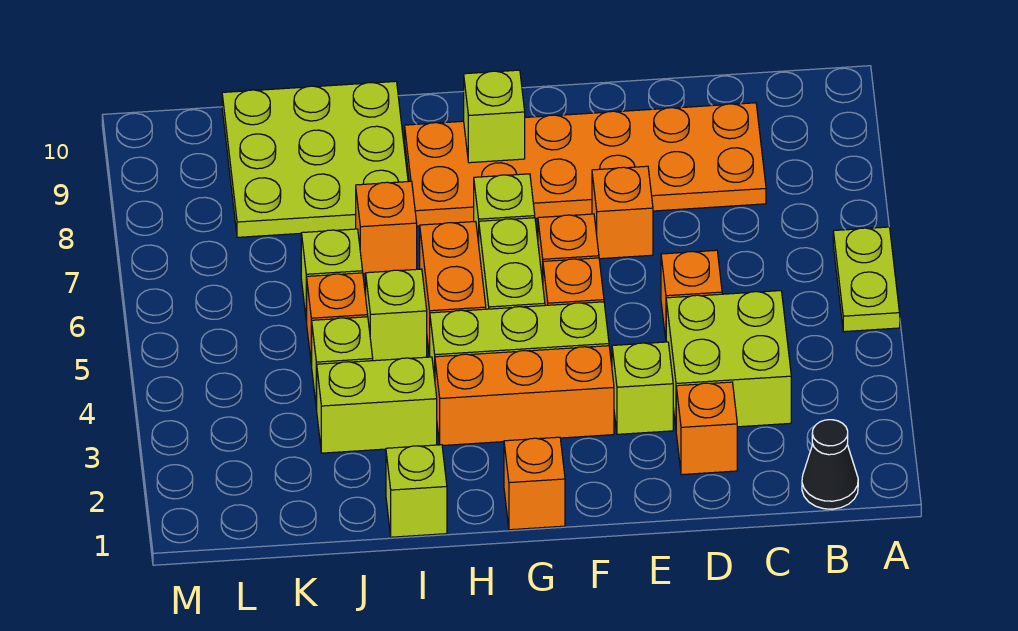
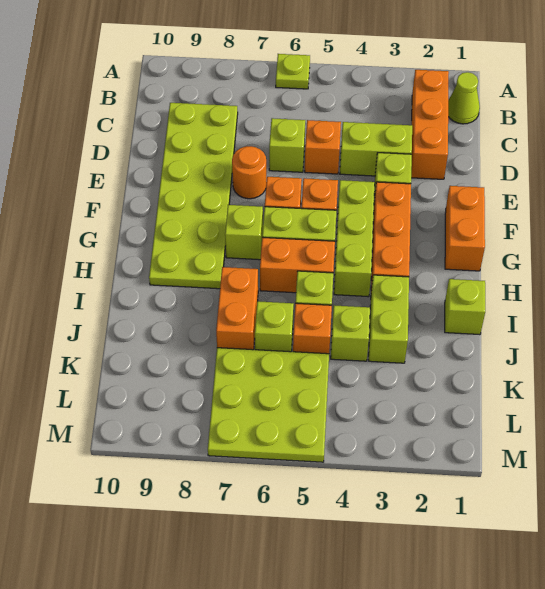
lime plate A5:A6 level 1 -> lime plate A6 level 1
black cone B1 level 1 -> lime cone B1 level 1
lime brick C3:D4 level 1 -> lime brick D3:D4 level 1
orange plate C8:H9 level 1 -> lime plate C8:H9 level 1
orange brick D2 level 1 -> orange brick B2:D2 level 1
orange brick E7 level 1 -> orange round brick E7 level 1
orange brick G1 level 1 -> orange brick F1:G1 level 1
lime brick G9 level 2 -> lime brick D6 level 1
orange brick I7 level 1 -> orange brick I7:J7 level 1
lime plate I8:K10 level 1 -> lime plate K5:M7 level 1

